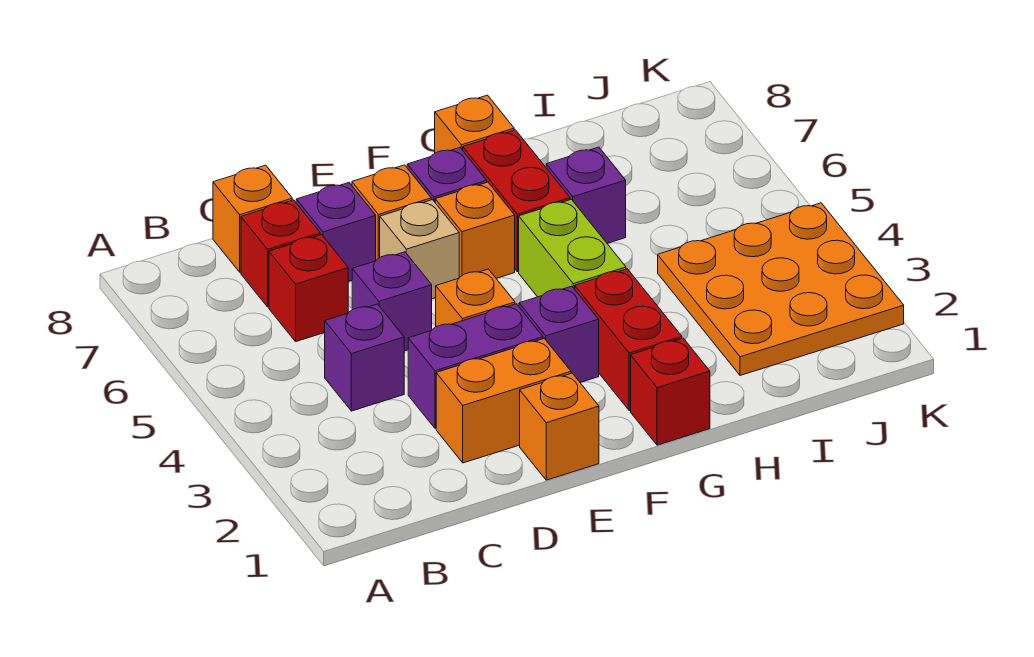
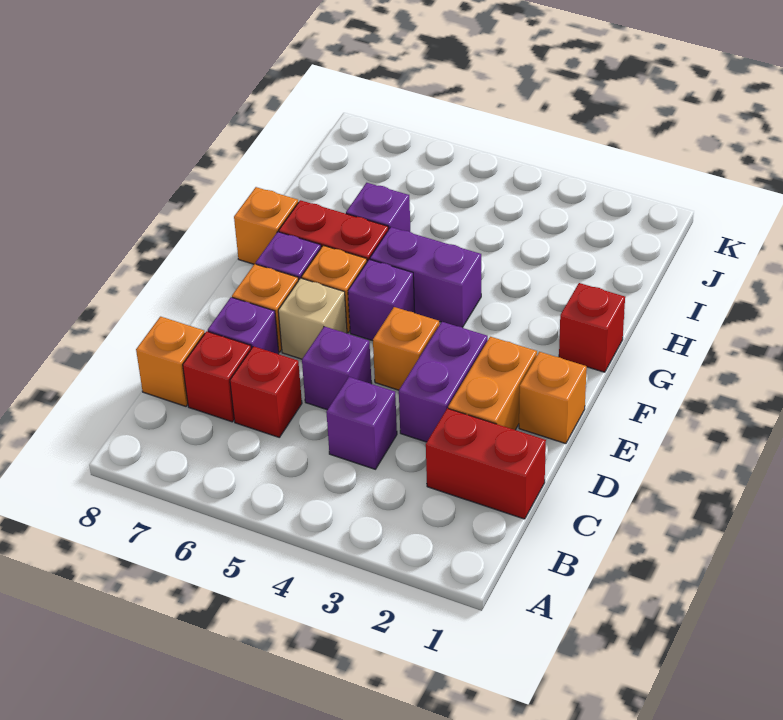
purple brick F3 level 1 -> purple brick F5 level 1
red brick G2:G3 level 1 -> red brick C1:C2 level 1
lime brick G4:G5 level 1 -> purple brick G4:G5 level 1
orange plate I2:K4 level 1 -> none

